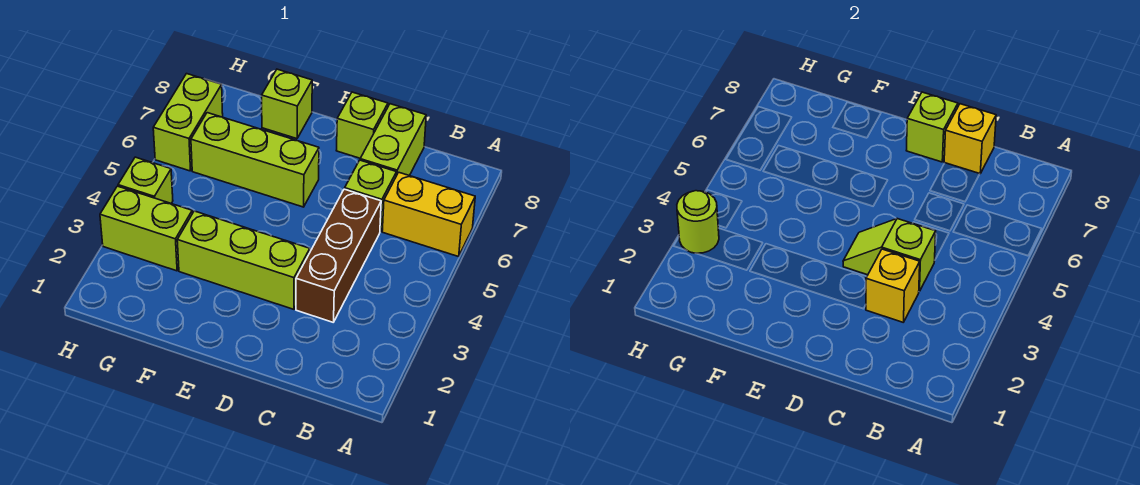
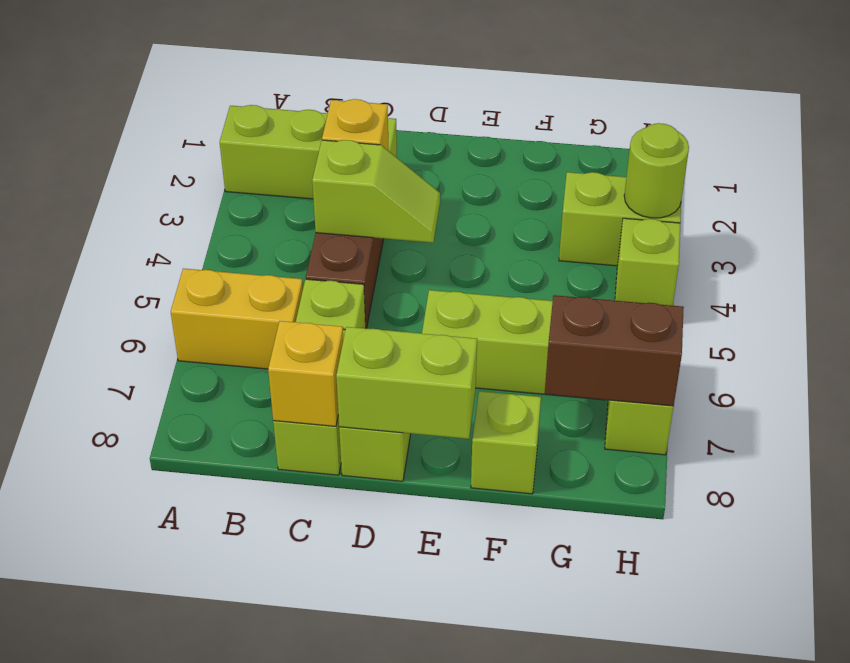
lime brick D3:F3 level 1 -> lime brick A2:C2 level 1
lime brick D8 level 2 -> lime brick D8:E8 level 2
none -> brown brick G7:H7 level 2

